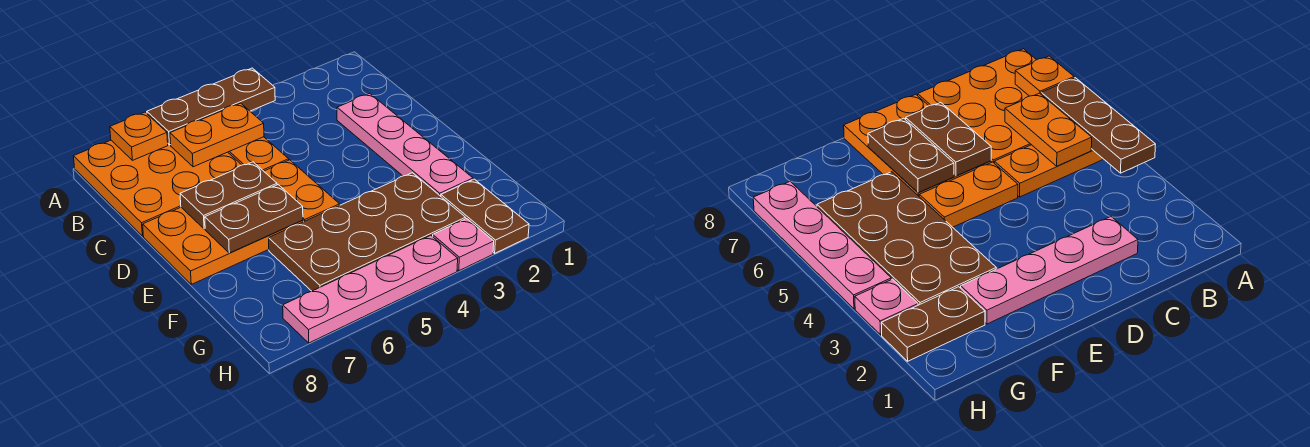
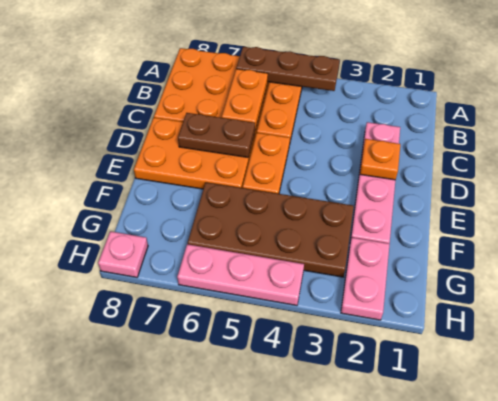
orange plate A7 level 2 -> orange plate D2 level 2
orange plate B5:B6 level 2 -> orange plate B6:C6 level 2
brown plate E6:E7 level 2 -> none
brown plate G2:H2 level 1 -> pink plate G2:H2 level 1
pink plate H3 level 1 -> pink plate H8 level 1
pink plate H4:H7 level 1 -> pink plate H4:H6 level 1

